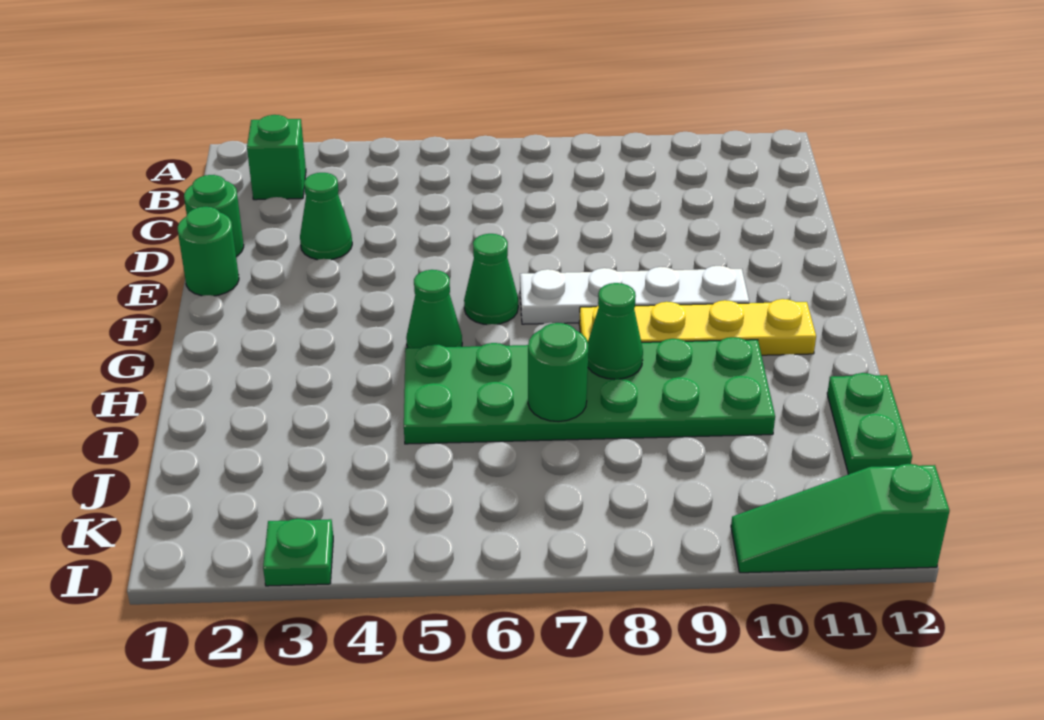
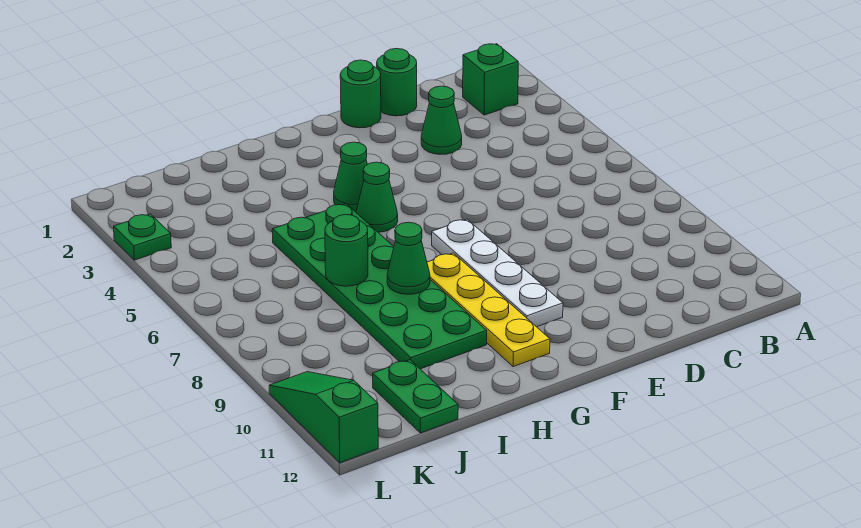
green cone F6 level 1 -> green cone G4 level 1
green plate I12:J12 level 1 -> green plate J11:J12 level 1

